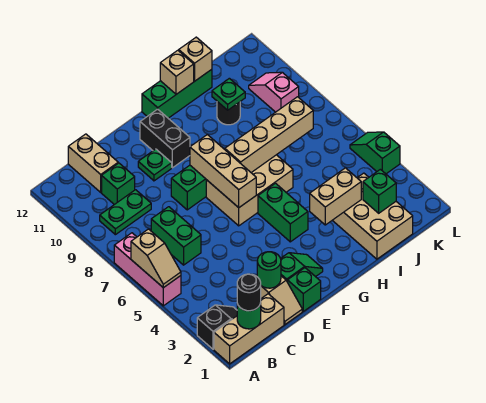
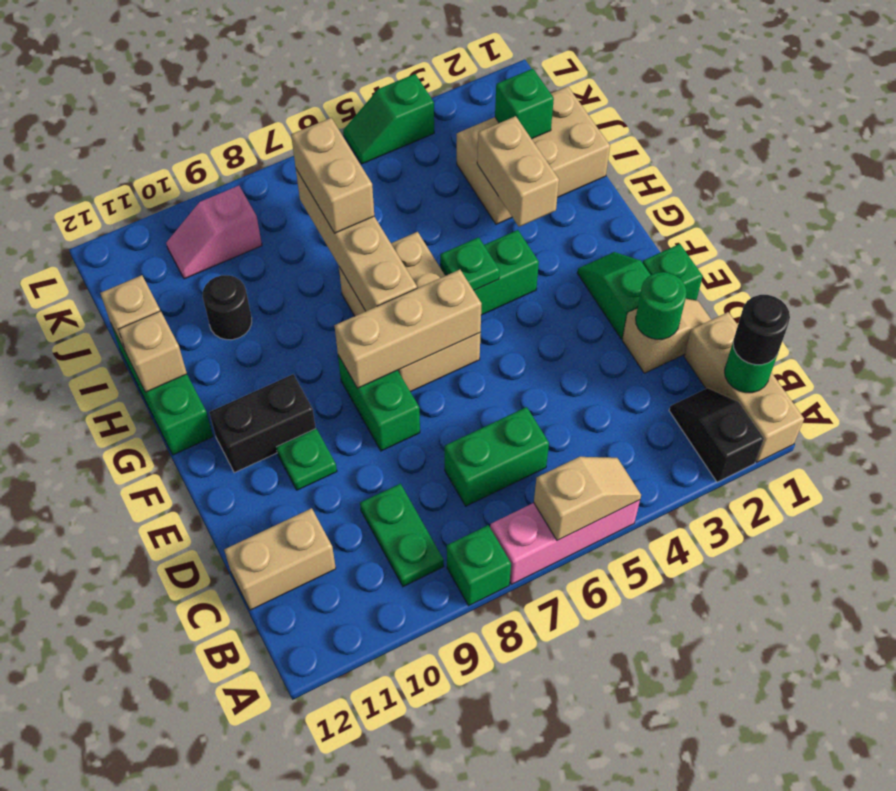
green brick C10 level 1 -> green brick A8 level 1
none -> tan brick I7:J7 level 3
green plate I10 level 2 -> green plate G5 level 2

